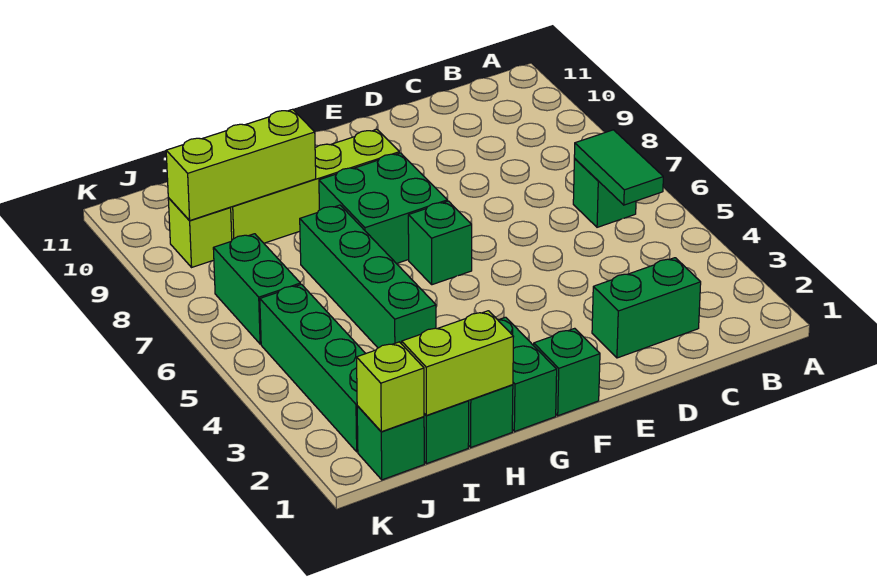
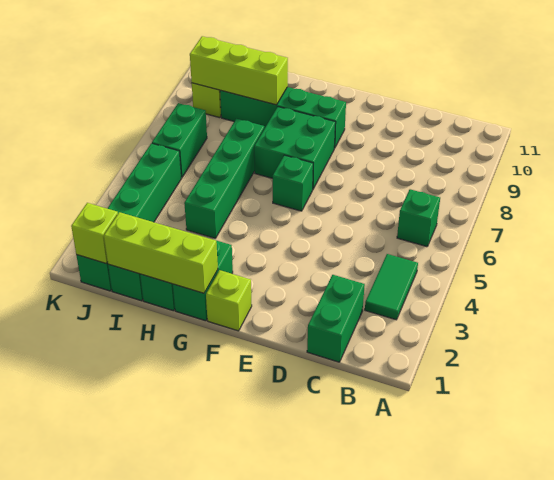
green tile B5:B6 level 2 -> green tile B3:B4 level 1
green brick C2:D2 level 1 -> green brick C1:C2 level 1
green brick F1 level 1 -> lime brick F1 level 1
lime brick F9:I9 level 1 -> green brick F9:I9 level 1
lime brick H1:I1 level 2 -> lime brick G1:I1 level 2

